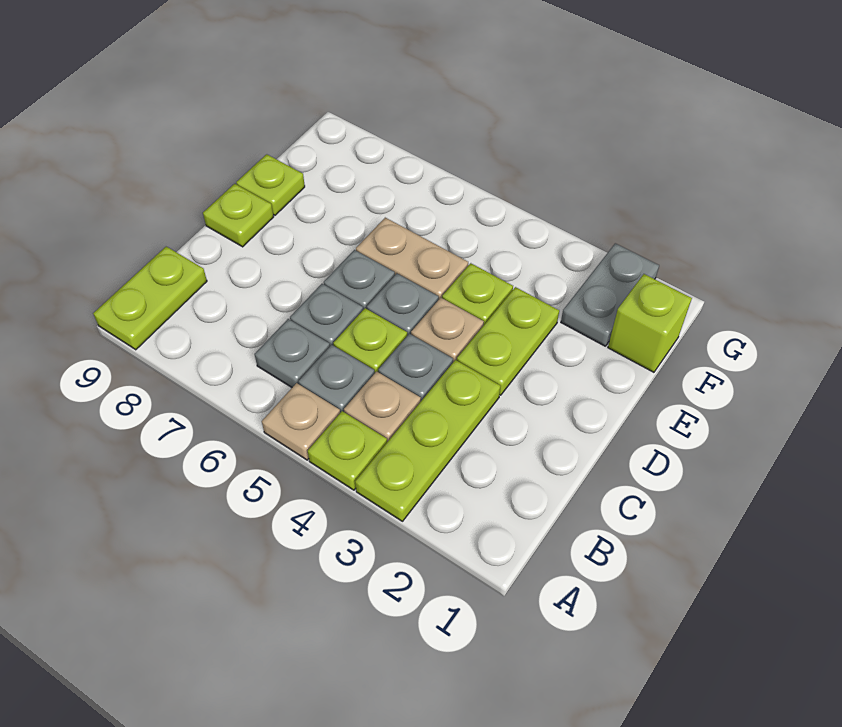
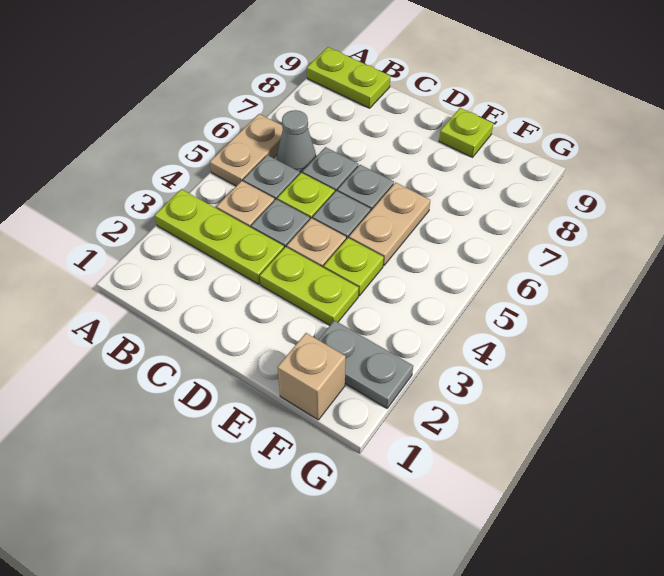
lime plate A4 level 1 -> none
tan plate A5 level 1 -> tan plate A5:A6 level 1
grey plate B6 level 1 -> grey cone B6 level 1
lime plate D9 level 1 -> none
lime brick F1 level 1 -> tan brick F1 level 1

